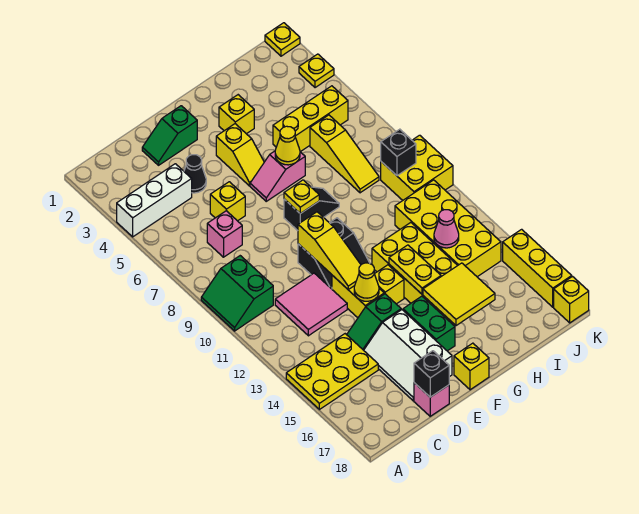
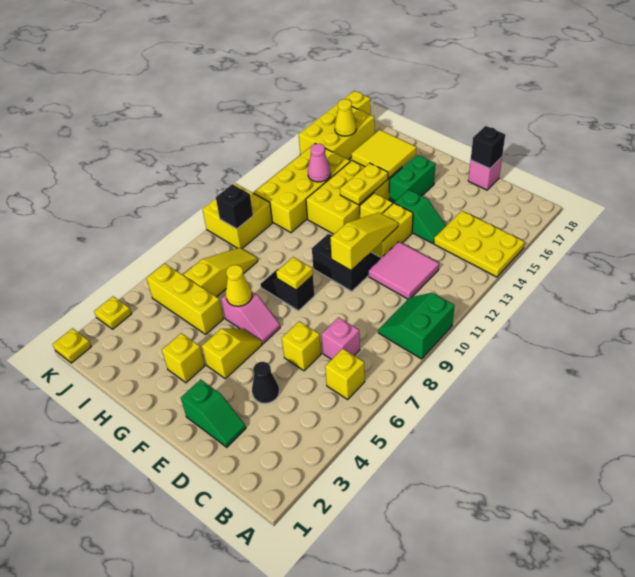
white brick A4:C4 level 1 -> none
green slope A9:B10 level 1 top B -> green slope A9:B10 level 1 top A
white slope D15:E17 level 1 top E -> none
yellow cone E13 level 2 -> yellow cone J16 level 2
yellow brick F18 level 1 -> yellow brick B6 level 1
yellow brick K15:K17 level 1 -> yellow brick J15:K17 level 1

